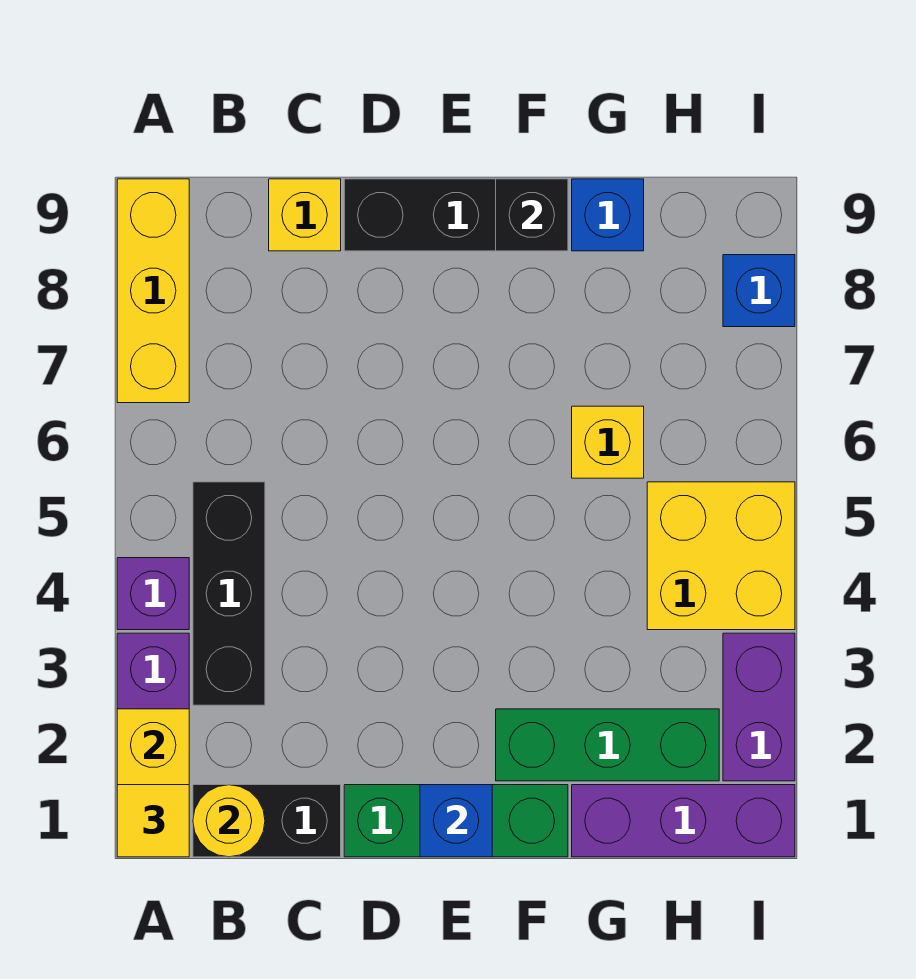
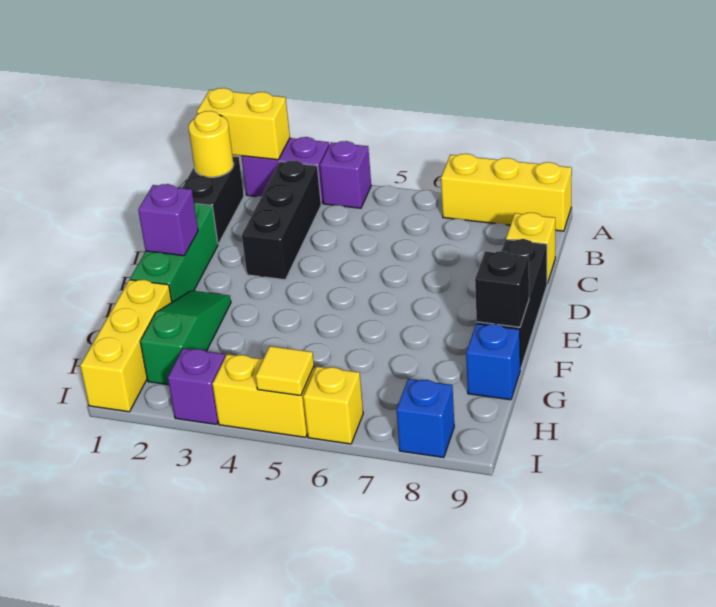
yellow tile A1 level 3 -> yellow tile I5 level 2
black brick B3:B5 level 1 -> black brick B3:D3 level 1
blue brick E1 level 2 -> purple brick E1 level 2
green brick F2:H2 level 1 -> green slope F2:H2 level 1 top H
purple brick G1:I1 level 1 -> yellow brick G1:I1 level 1
yellow brick G6 level 1 -> yellow brick I6 level 1
yellow brick H4:I5 level 1 -> yellow brick I4:I5 level 1
purple brick I2:I3 level 1 -> purple brick I3 level 1

